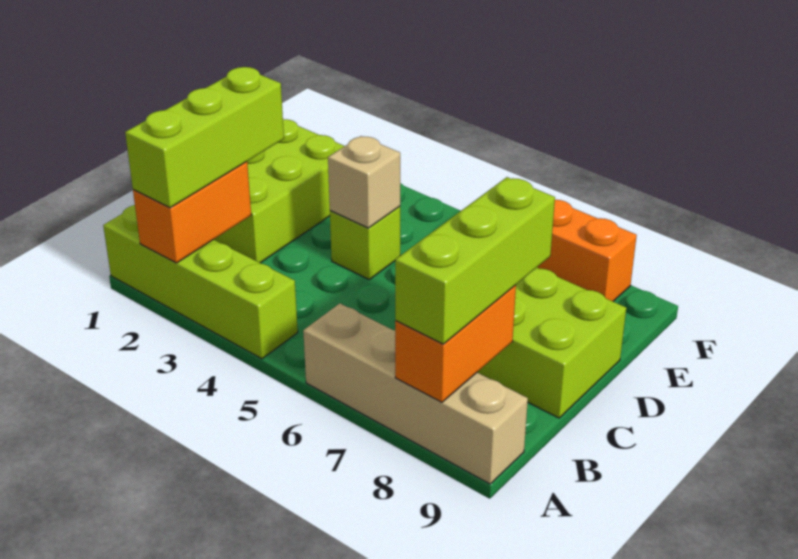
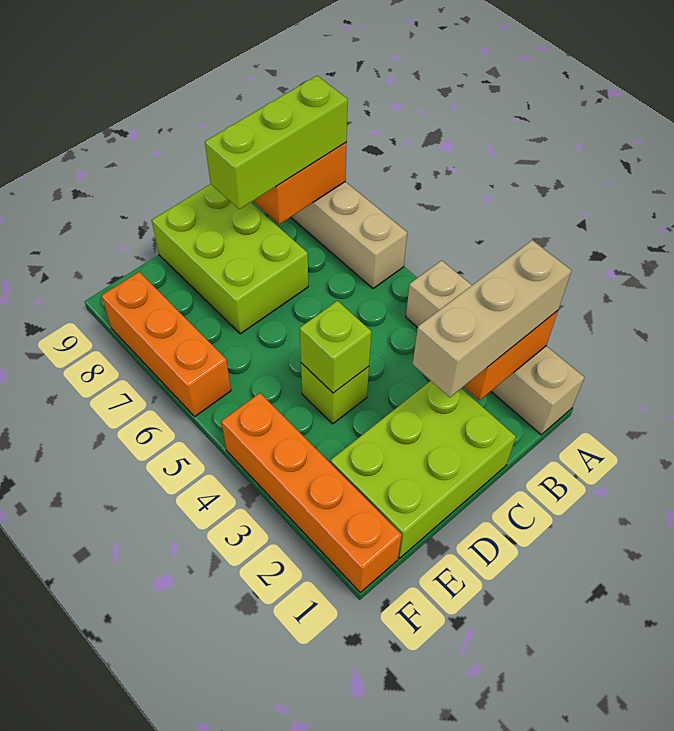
lime brick A1:A4 level 1 -> tan brick A1:A4 level 1
lime brick A2:C2 level 3 -> tan brick A2:C2 level 3
tan brick D4 level 2 -> lime brick D4 level 2
none -> orange brick F1:F4 level 1

